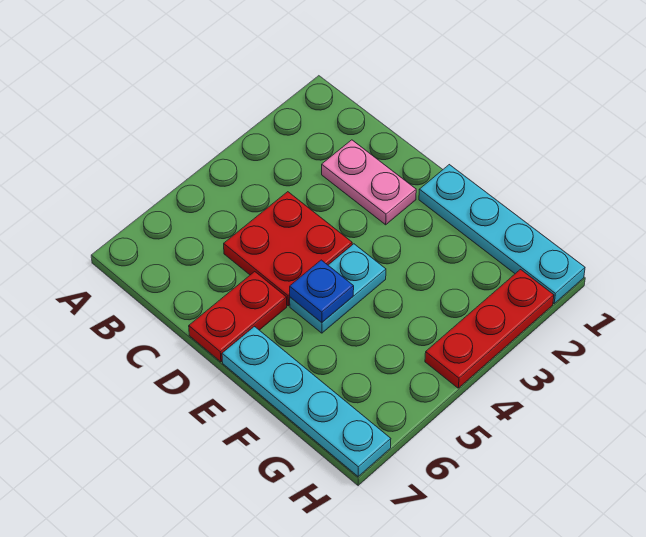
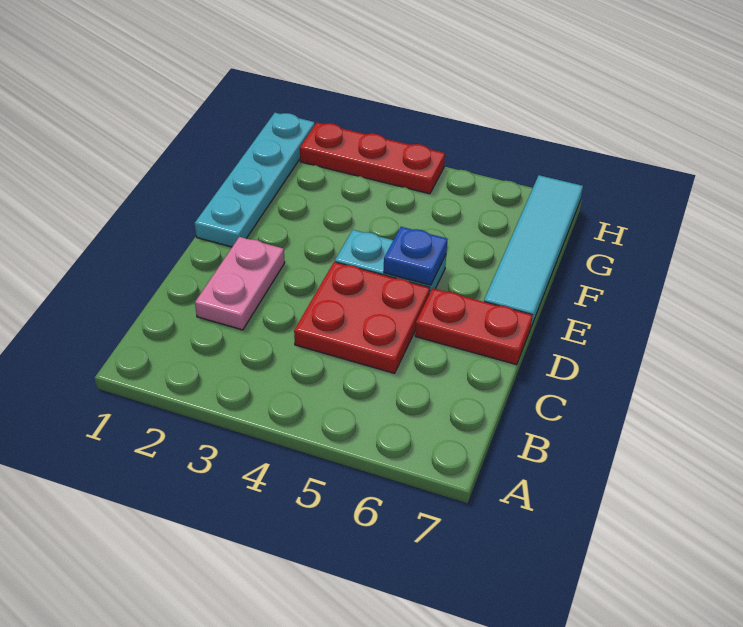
cyan plate E7:H7 level 1 -> cyan tile E7:H7 level 1

